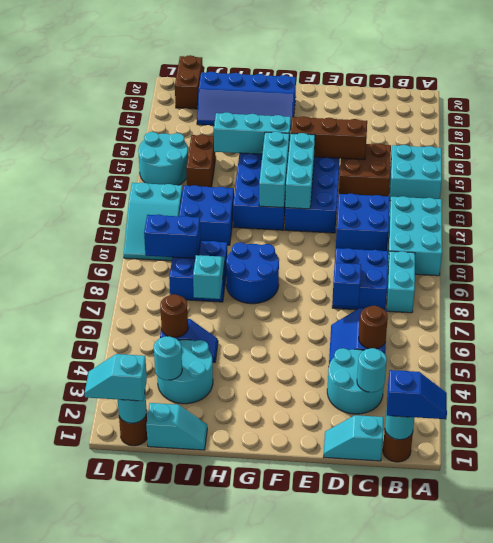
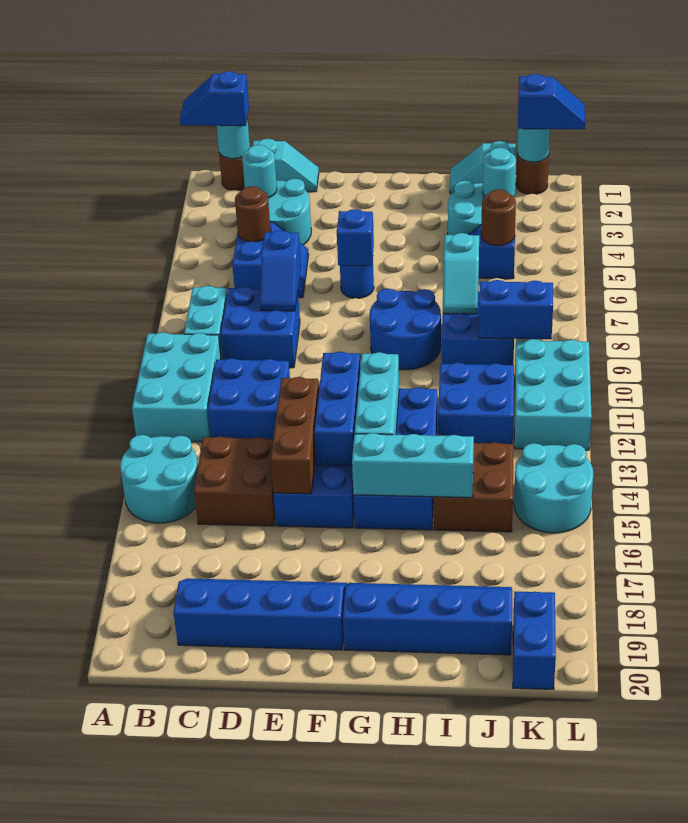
cyan brick A14:B15 level 1 -> cyan round brick A14:B15 level 1
none -> blue slope C18:F19 level 1 top 19
brown brick D15:F15 level 2 -> brown brick E13:E15 level 2
none -> blue round brick F6 level 1
none -> blue brick F6 level 2
cyan brick F12:F14 level 2 -> blue brick F12:F14 level 2
brown brick J14:J15 level 1 -> brown brick I14:J15 level 1
cyan slope K1:L1 level 3 top K -> blue slope K1:L1 level 3 top K
cyan slope K10:L12 level 1 top 12 -> cyan brick K10:L12 level 1
brown brick K19:K20 level 1 -> blue brick K19:K20 level 1

